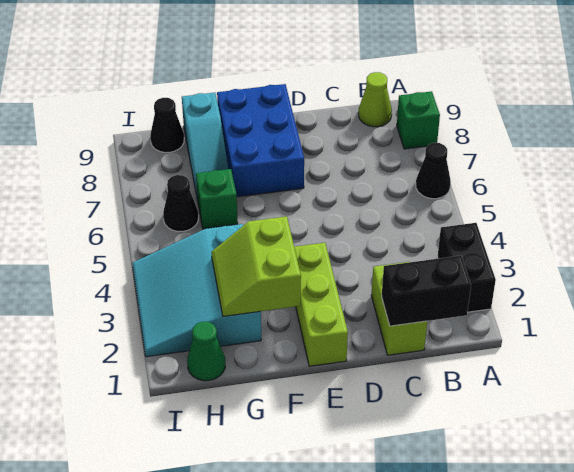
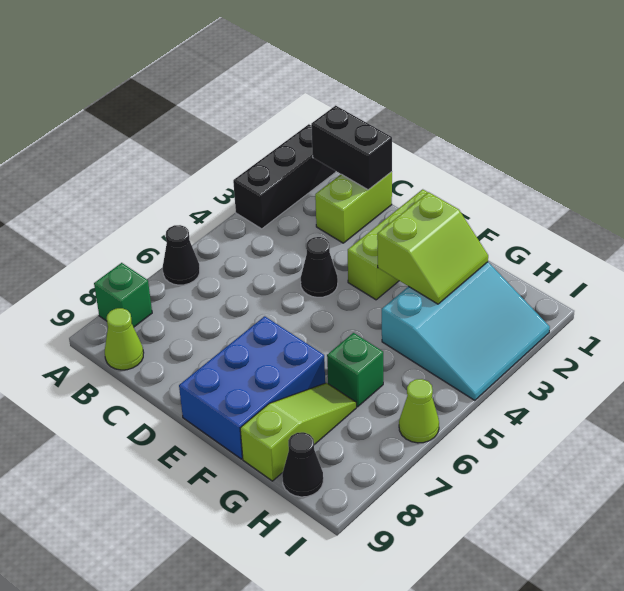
black brick A2:A3 level 1 -> black brick A1:A3 level 1
cyan slope G7:G9 level 1 top 9 -> lime slope G7:G9 level 1 top 9
green cone H1 level 1 -> none
black cone H6 level 1 -> black cone D4 level 1
none -> lime cone I6 level 1

